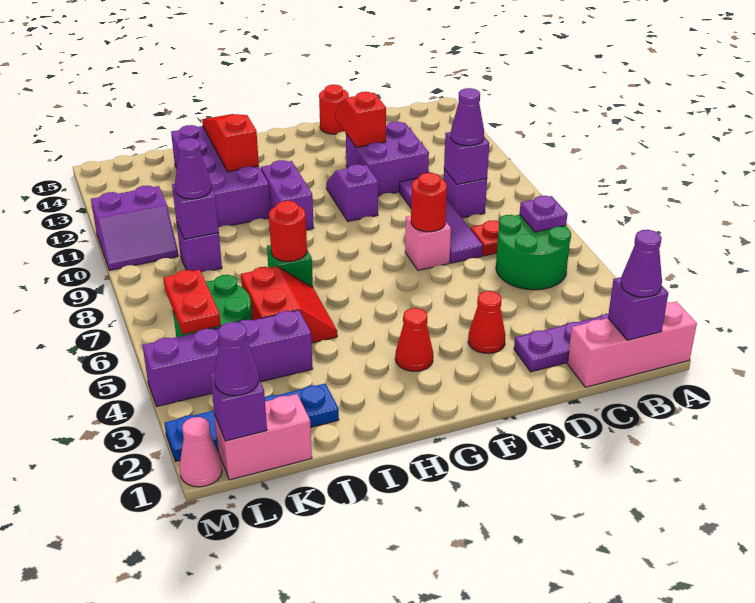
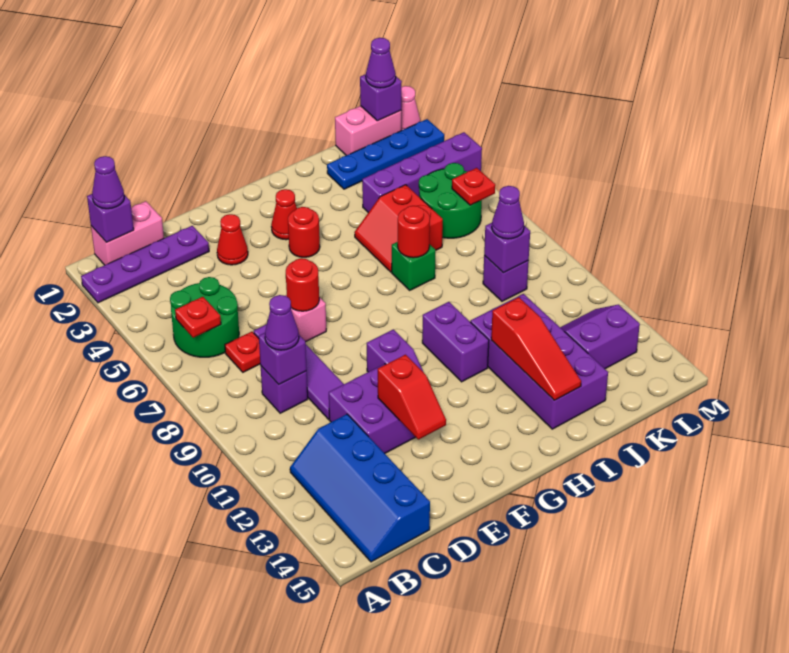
pink brick A1:C1 level 1 -> pink brick B1:C1 level 1
purple plate B6 level 2 -> red plate B6 level 2
none -> blue slope B12:C15 level 1 top C
red round brick E15 level 1 -> red round brick G4 level 1
red plate L5:L6 level 2 -> red plate L6 level 2
purple slope L10:M11 level 1 top 11 -> purple slope K12:L13 level 1 top 13

